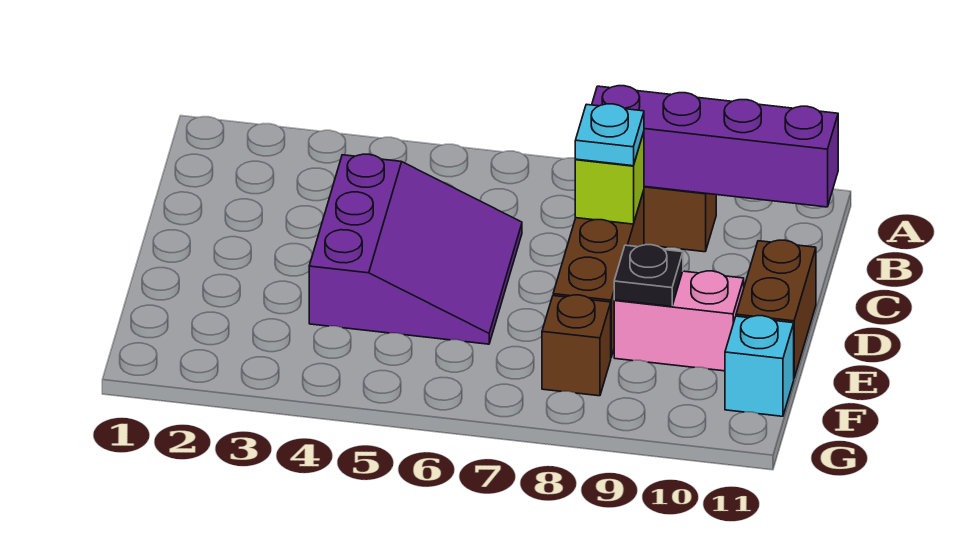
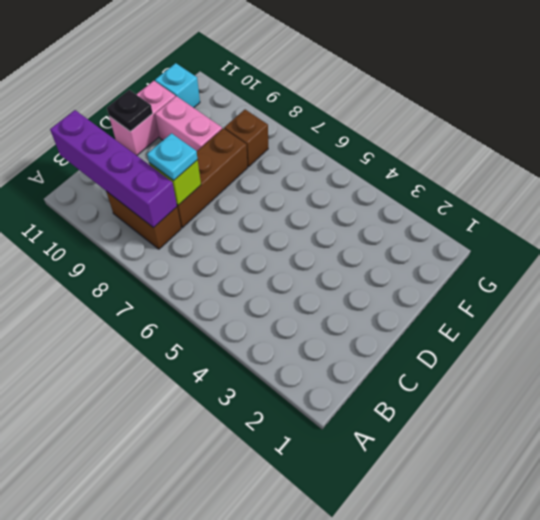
purple slope C4:E6 level 1 top 4 -> none
brown brick D11:E11 level 1 -> pink brick D11:E11 level 1
black plate E9 level 2 -> black plate D11 level 2

